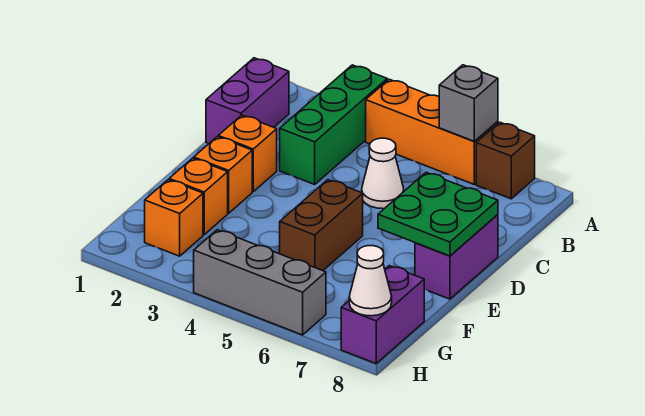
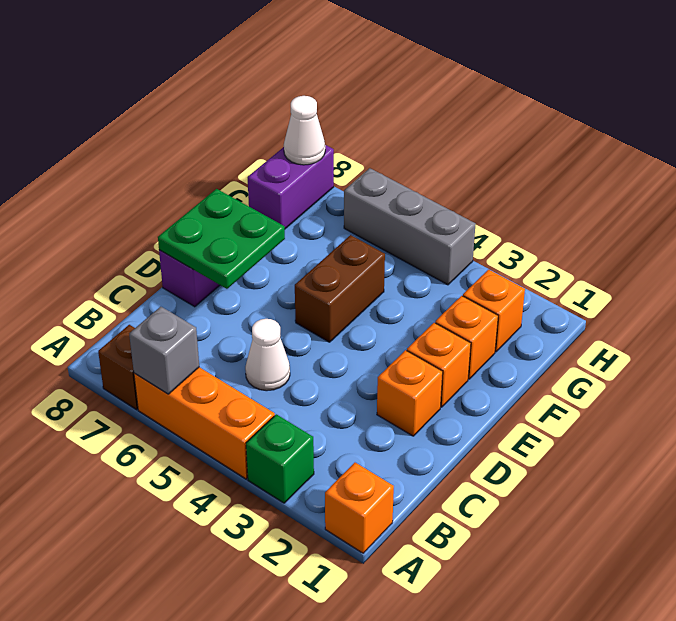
none -> orange brick A1 level 1
green brick A3:C3 level 1 -> green brick A3 level 1
purple brick B1:C1 level 1 -> none

